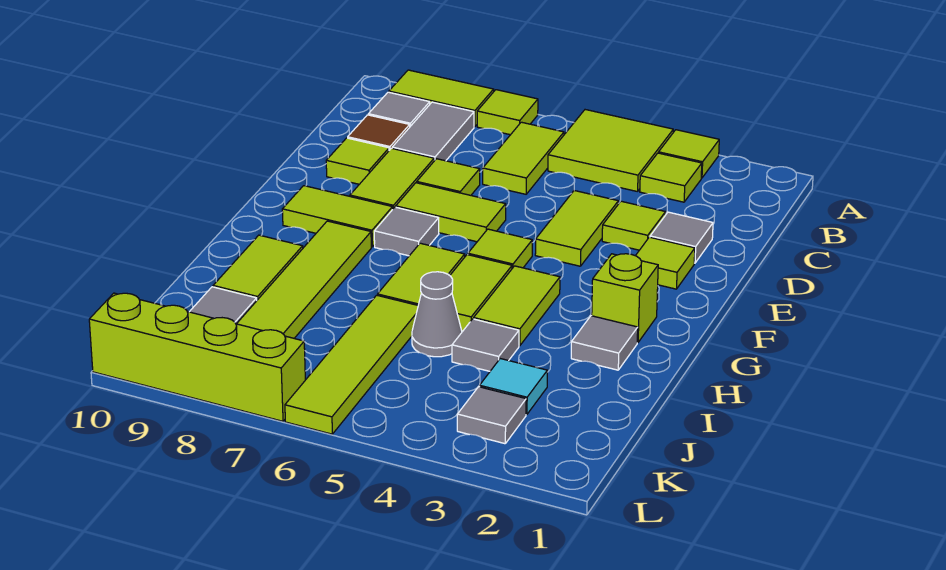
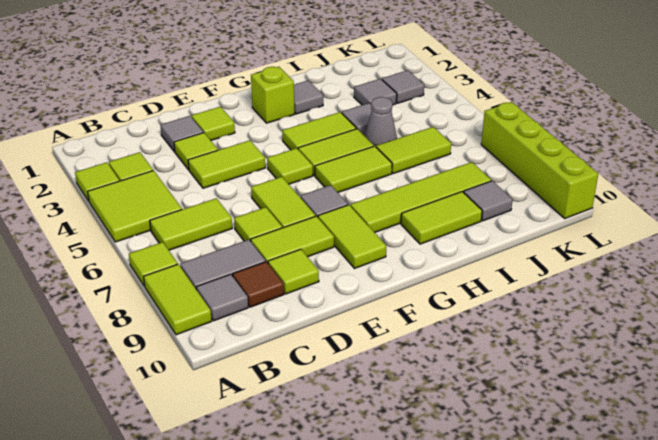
lime tile I6:L6 level 1 -> lime tile I6:J6 level 1
cyan tile J3 level 1 -> grey tile J3 level 1

